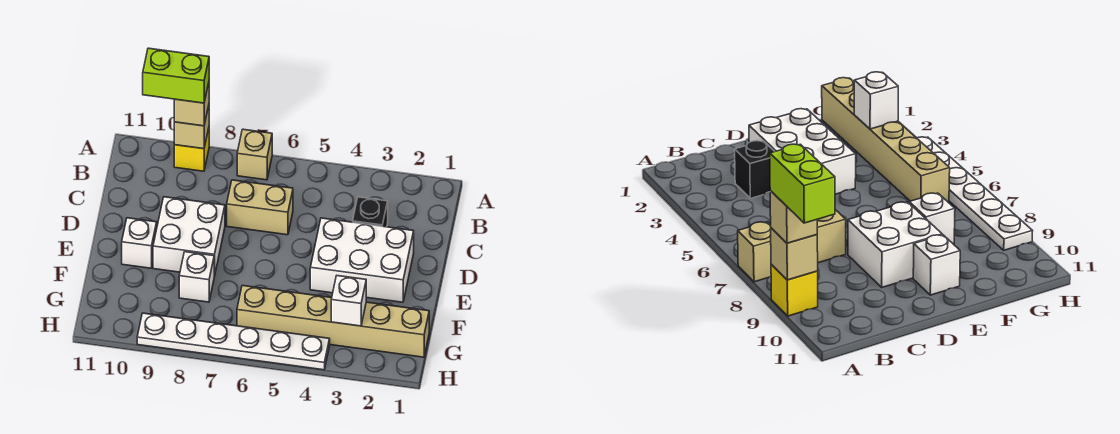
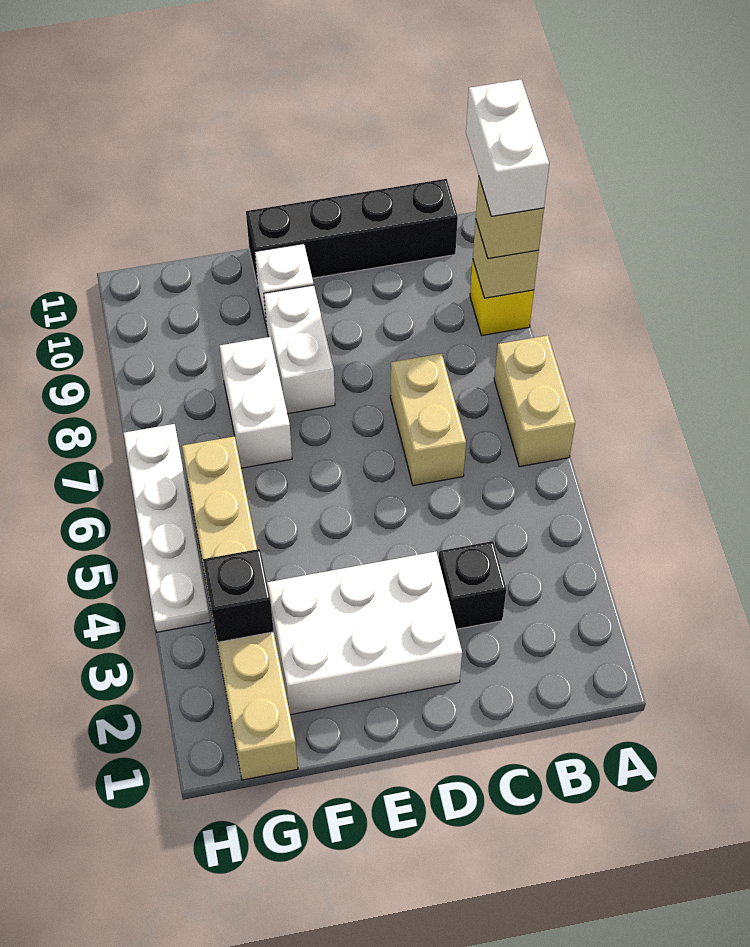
tan brick A7 level 1 -> tan brick A6:A7 level 1
lime brick A9:A10 level 4 -> white brick A9:A10 level 4
none -> black brick B11:E11 level 1
white brick D2:E4 level 1 -> white brick D2:F3 level 1
white brick D8:E9 level 1 -> white brick E8:E9 level 1
white brick F8 level 1 -> white brick F7:F8 level 1
white brick G3 level 2 -> black brick G3 level 2
white plate H4:H9 level 1 -> white plate H4:H7 level 1

